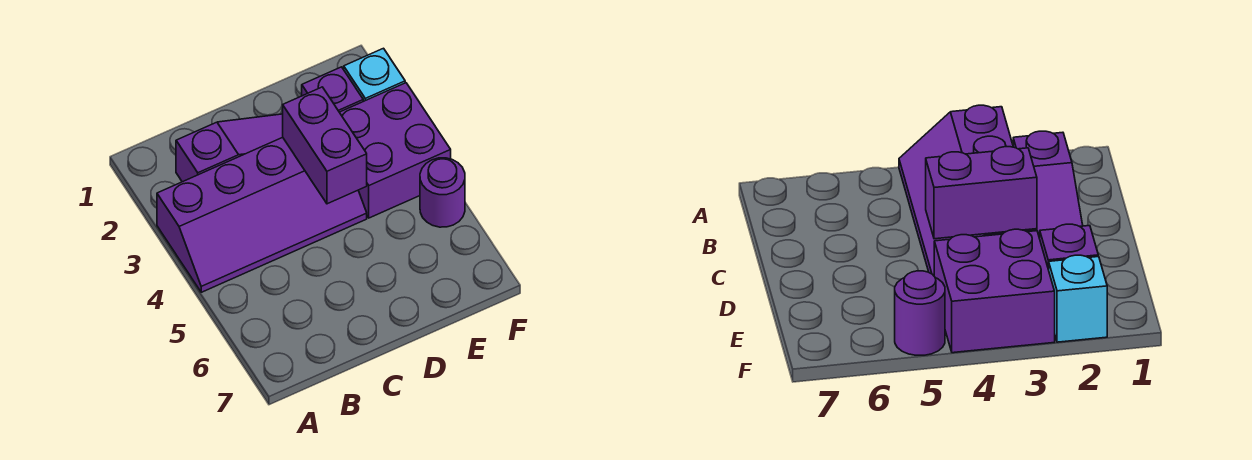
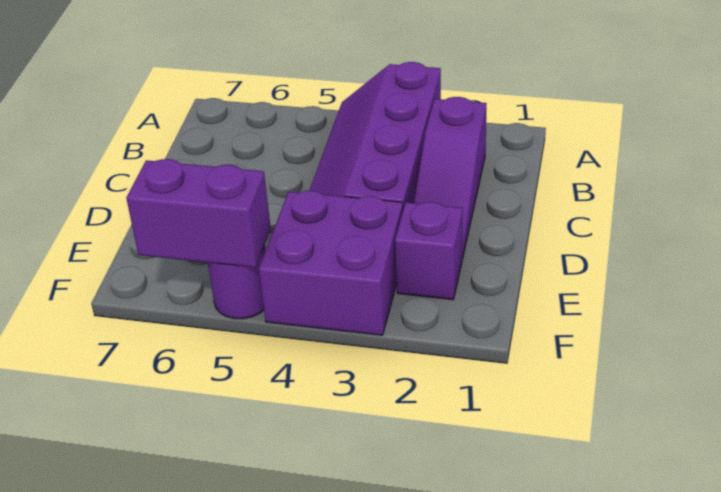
purple brick D3:D4 level 2 -> purple brick F5:F6 level 2
cyan brick F2 level 1 -> none

